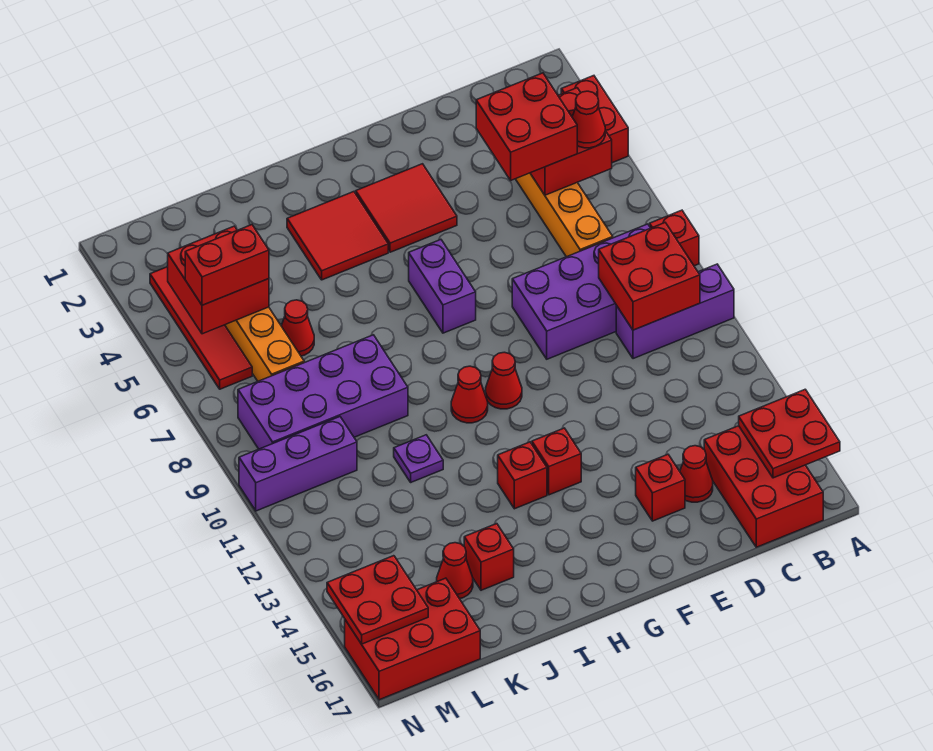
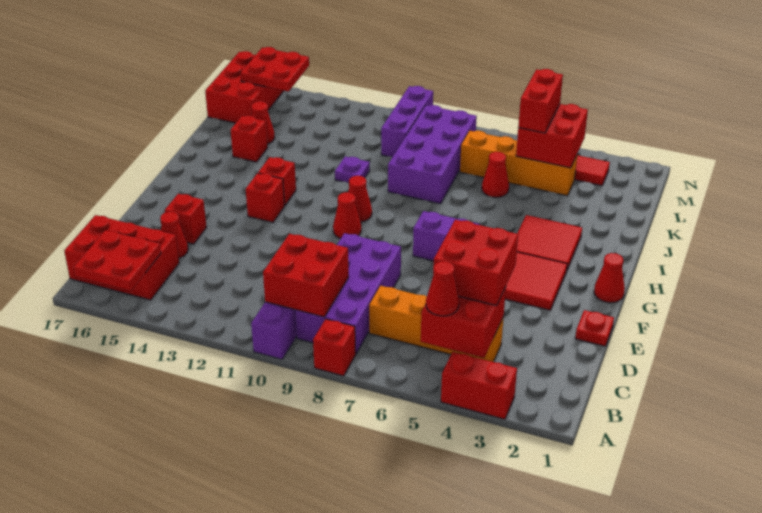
none -> red plate E1 level 1
none -> red cone G1 level 1

